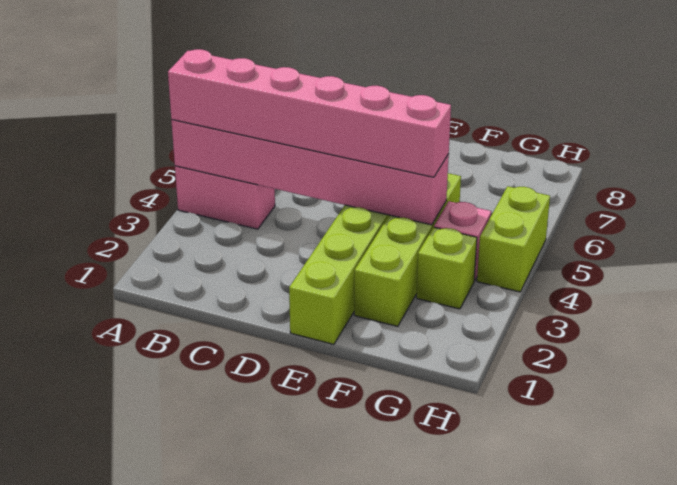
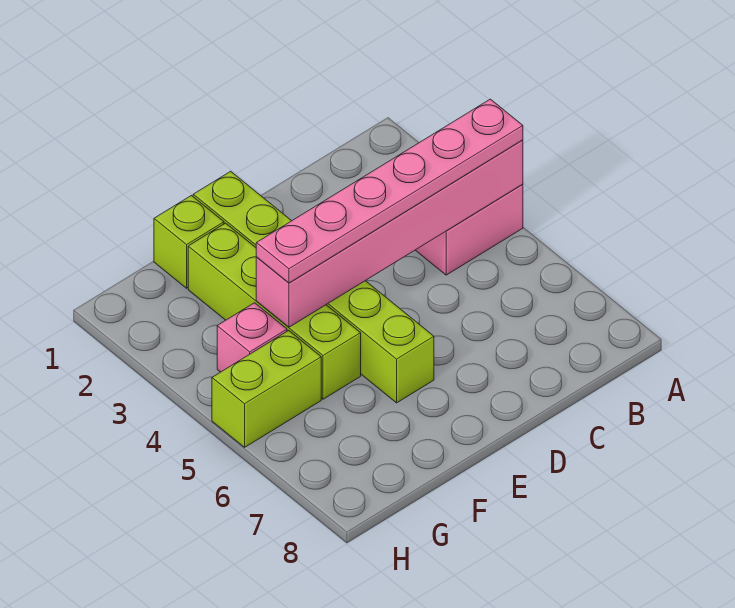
pink brick A4:F4 level 3 -> pink plate A4:F4 level 3
lime brick G3 level 1 -> lime brick F1 level 1
lime brick H4:H5 level 1 -> lime brick G5:H5 level 1

